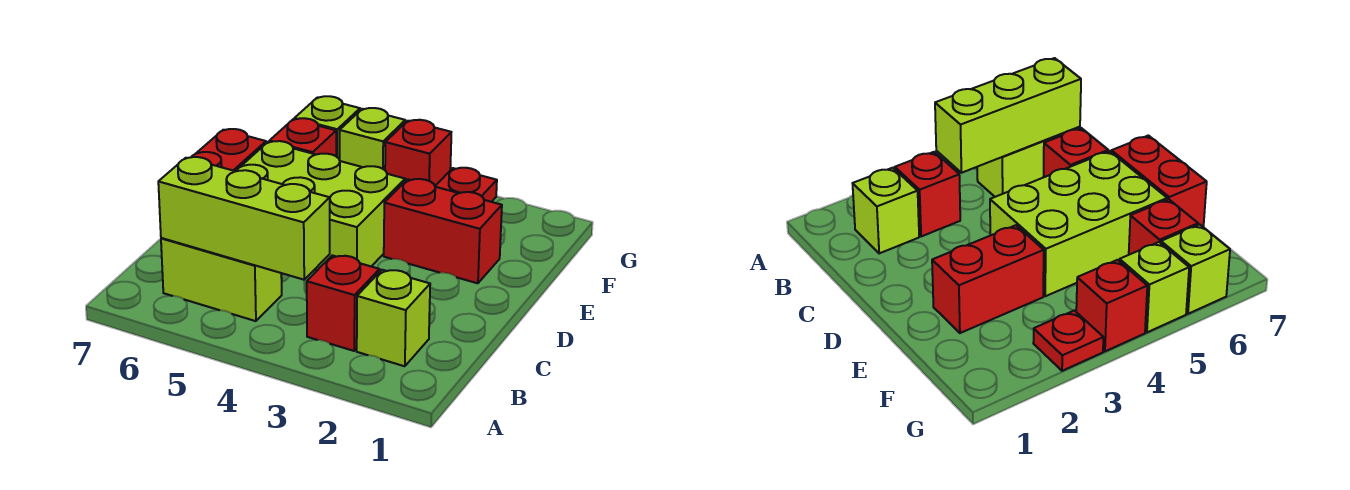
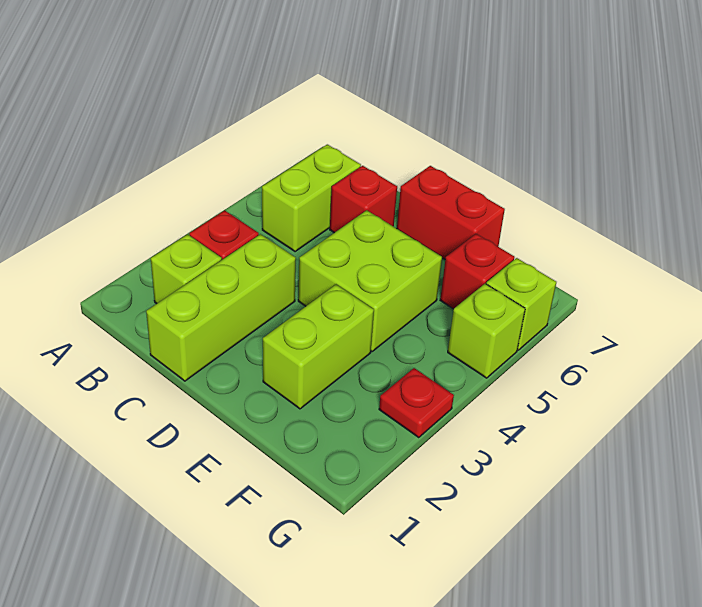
lime brick B4:B6 level 2 -> lime brick C1:C3 level 1
lime brick D4:E6 level 1 -> lime brick D4:E5 level 1
red brick E2:E3 level 1 -> lime brick E2:E3 level 1
red brick G4 level 1 -> none

